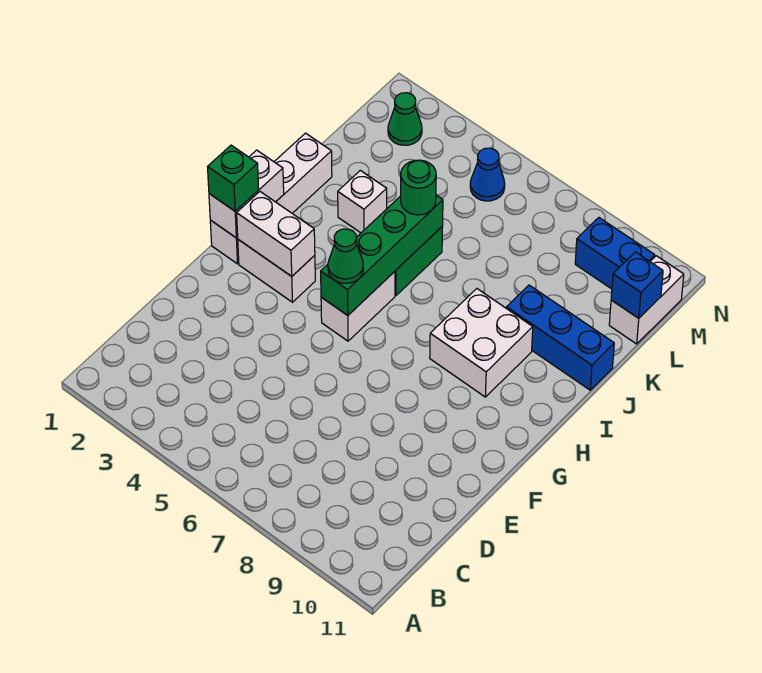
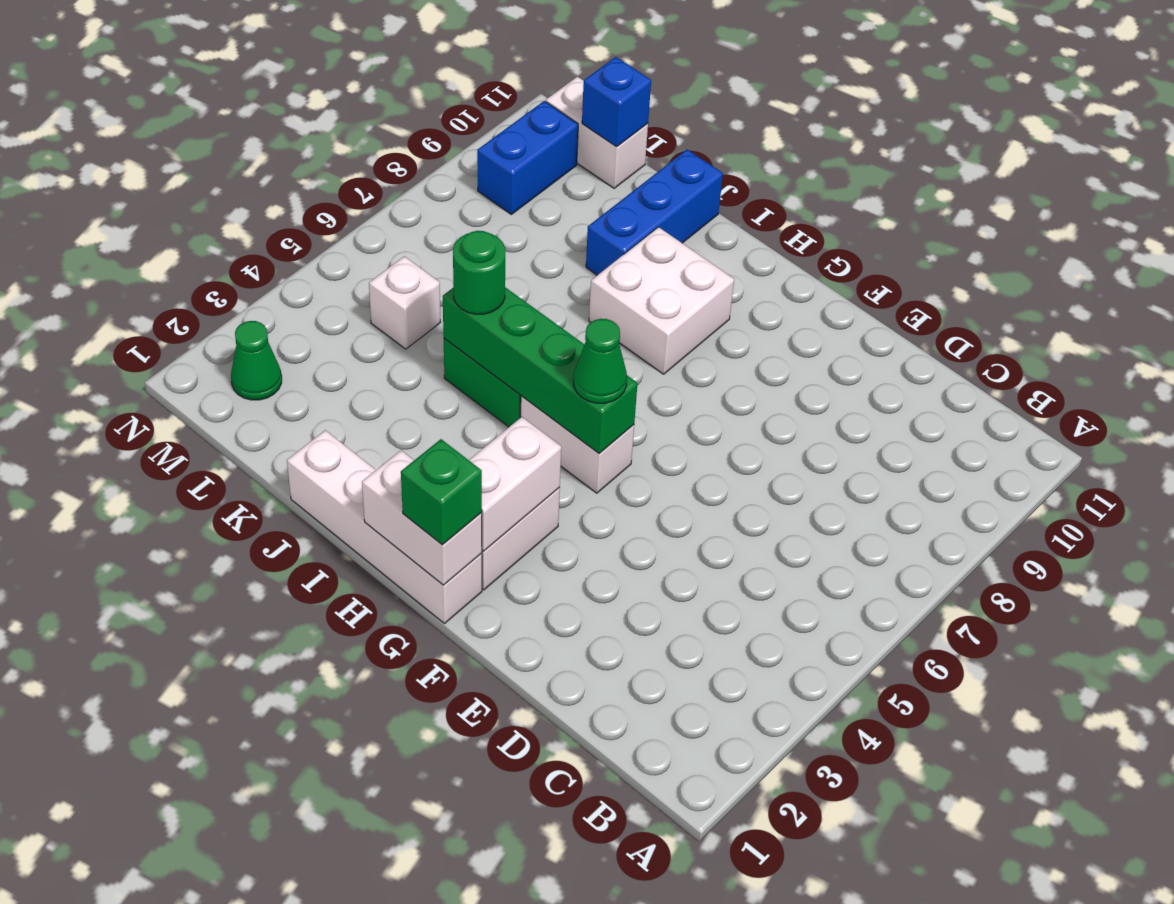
white brick J3 level 1 -> white brick L5 level 1
blue cone M5 level 1 -> none

